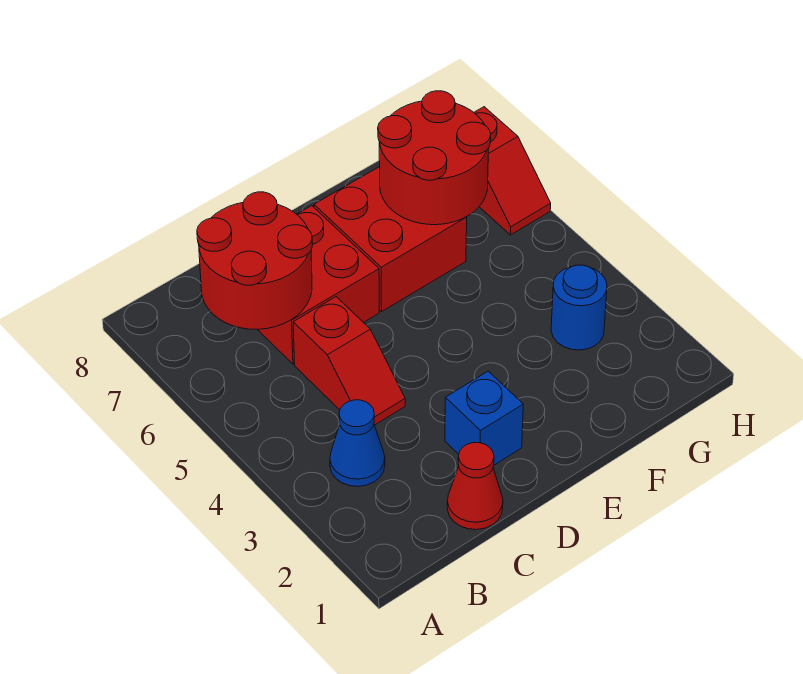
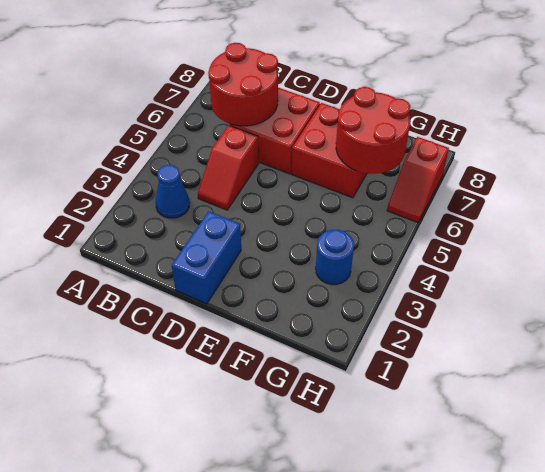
red cone C1 level 1 -> none
blue brick D2 level 1 -> blue brick D1:D2 level 1

